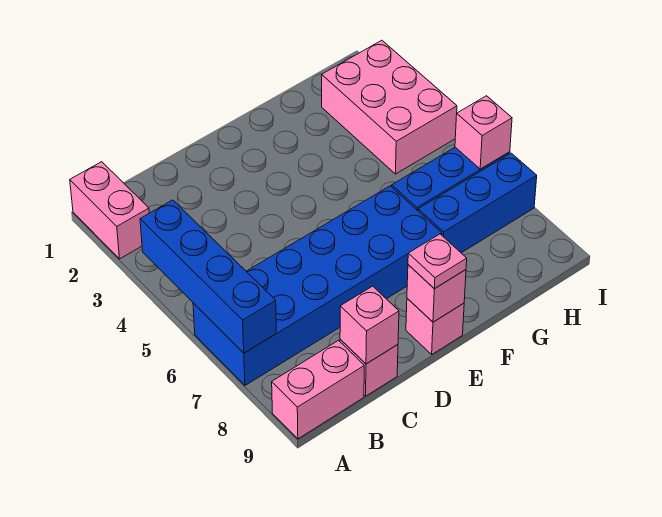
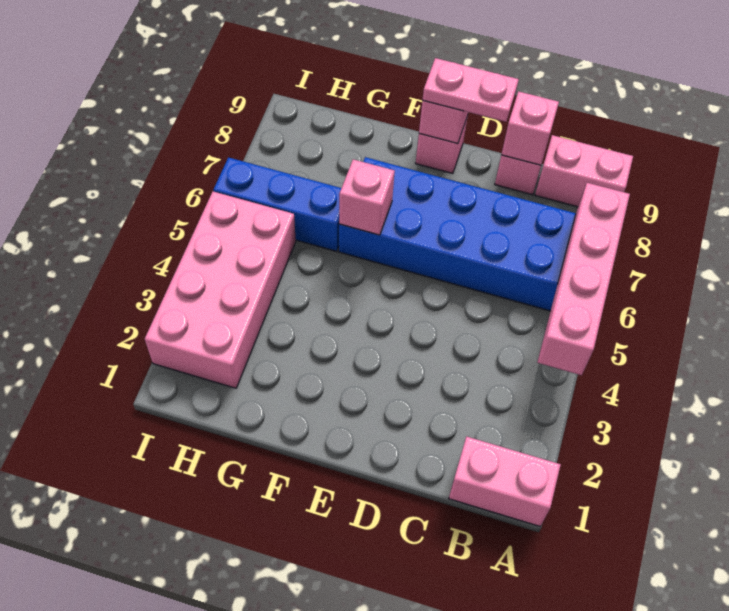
pink brick A1:A2 level 1 -> pink brick A1:B1 level 1
blue brick A4:A7 level 2 -> pink brick A4:A7 level 2
pink plate E9 level 3 -> pink plate D9:E9 level 3
blue brick G7:I7 level 1 -> none
pink brick H2:I4 level 1 -> pink brick H2:I5 level 1
pink brick I6 level 2 -> pink brick F6 level 2

